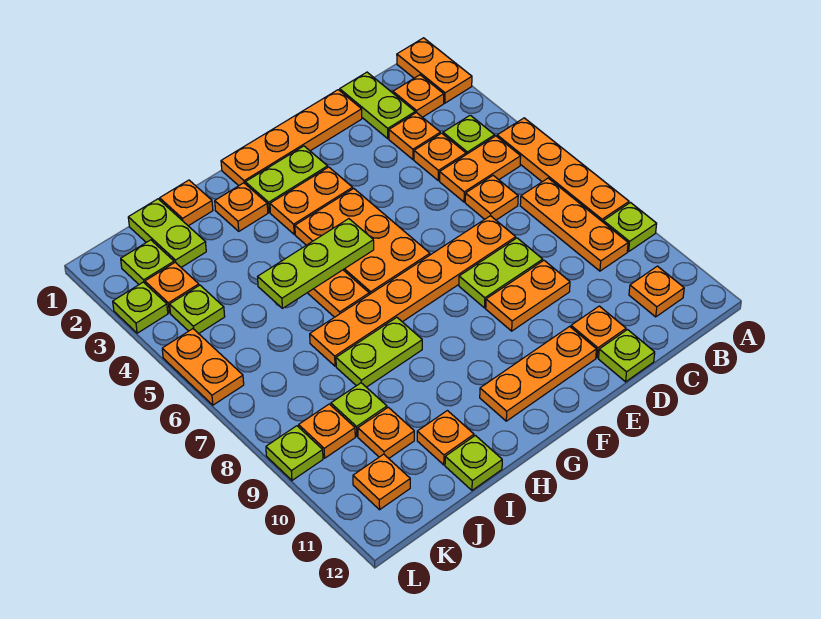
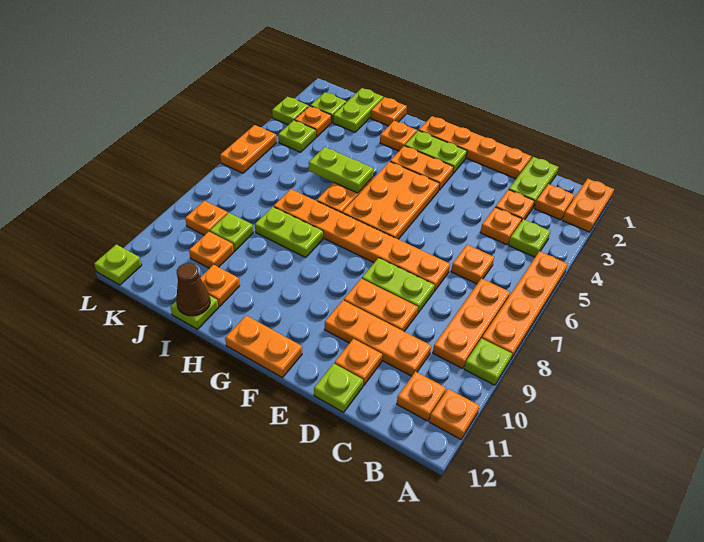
orange plate B5:C5 level 1 -> orange plate F12:G12 level 1
orange plate E11:G11 level 1 -> orange plate C10:E10 level 1
lime plate G5:I5 level 2 -> lime plate H5:I5 level 2
none -> brown cone I12 level 2
orange plate K11 level 1 -> orange plate A11 level 1
lime plate L9 level 1 -> lime plate L12 level 1

